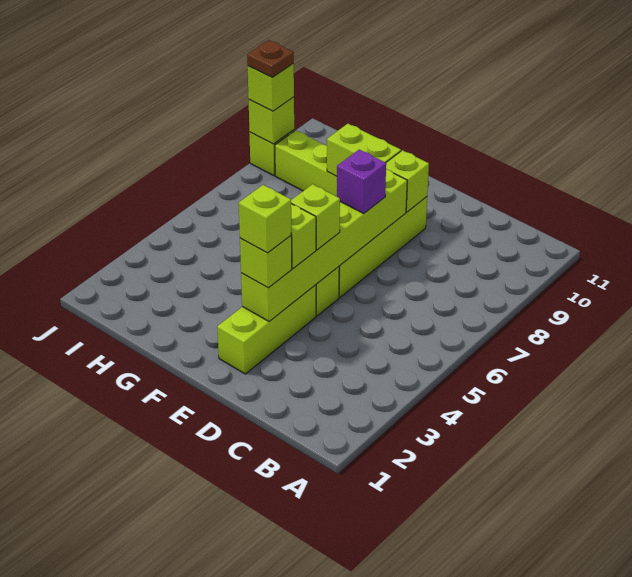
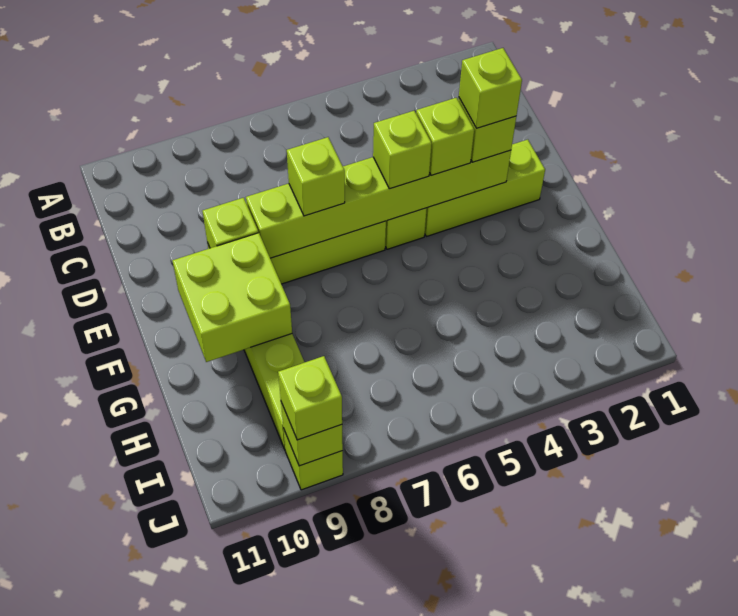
purple brick E7 level 3 -> lime brick E7 level 3
lime brick F9:G9 level 2 -> lime brick F9:G10 level 2
brown plate J9 level 4 -> none

